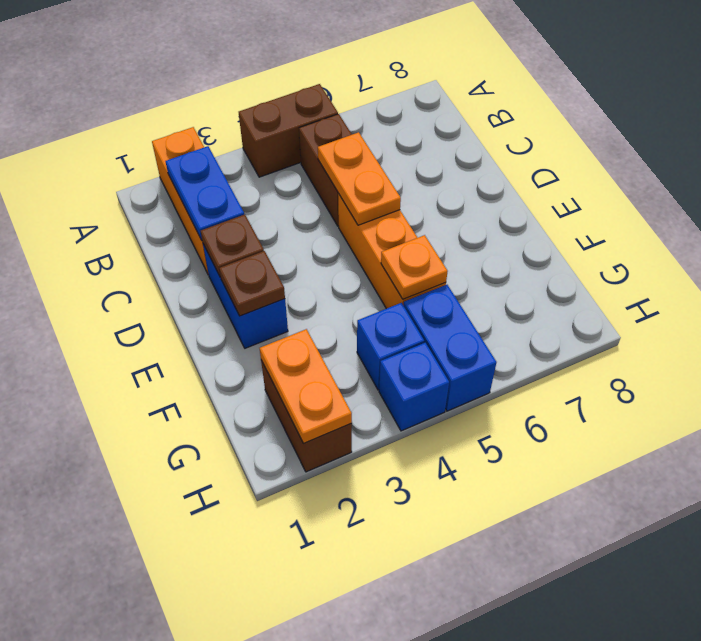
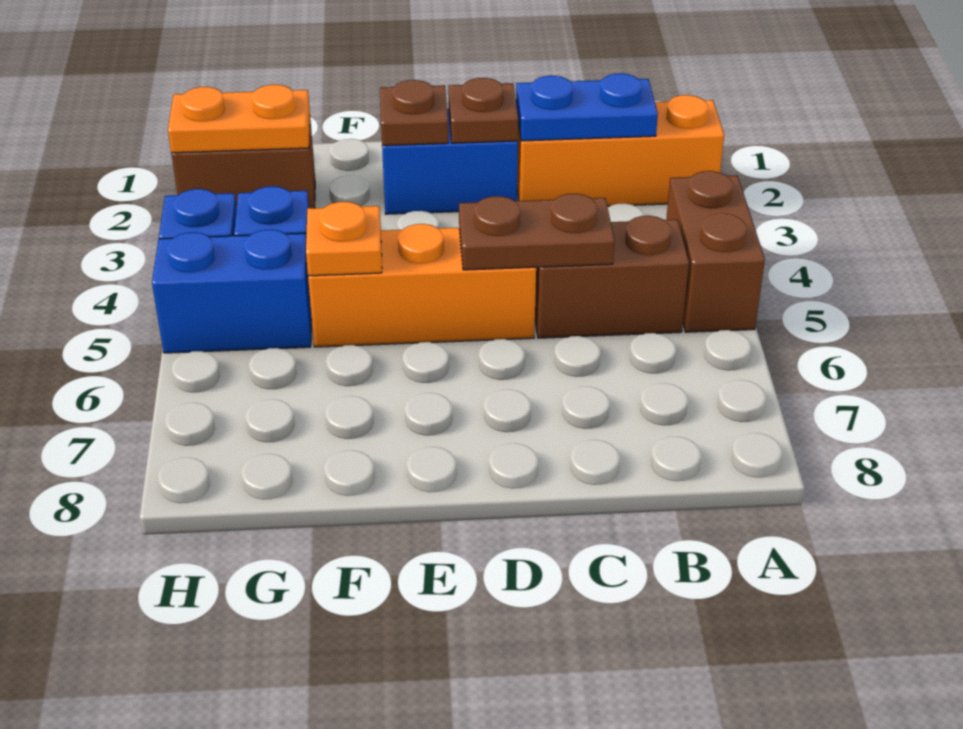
orange plate C5:D5 level 2 -> brown plate C5:D5 level 2

